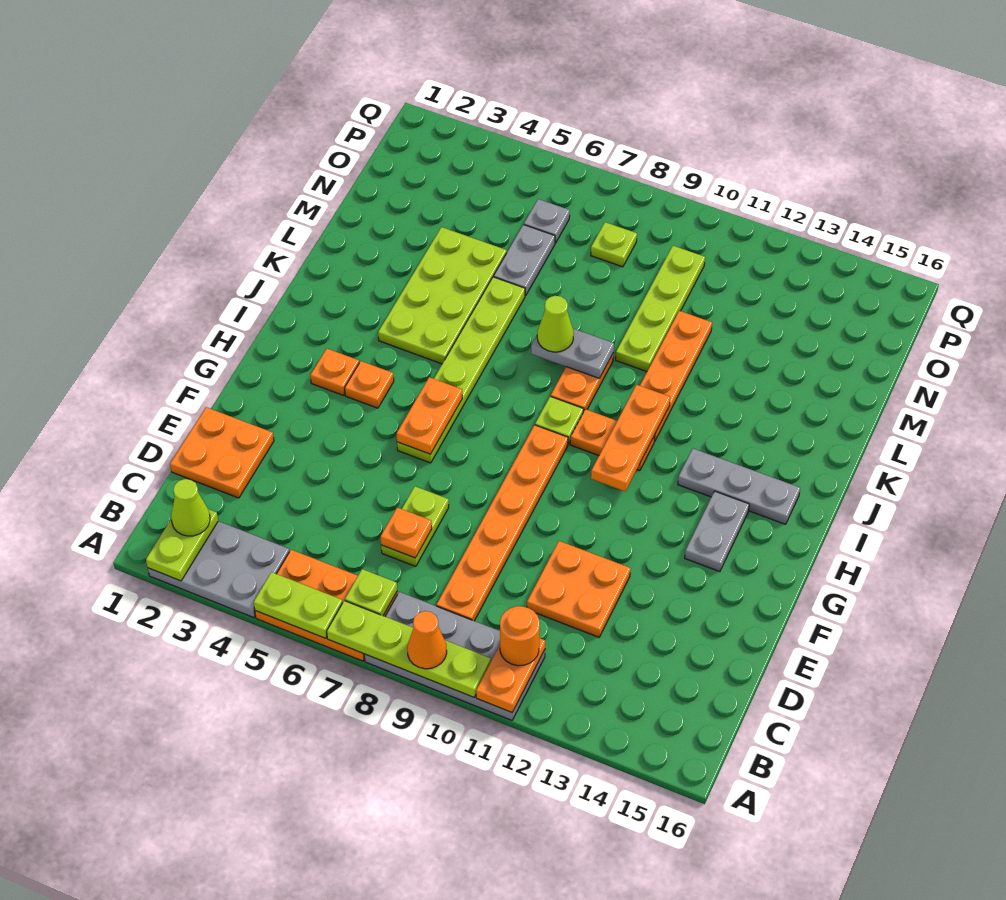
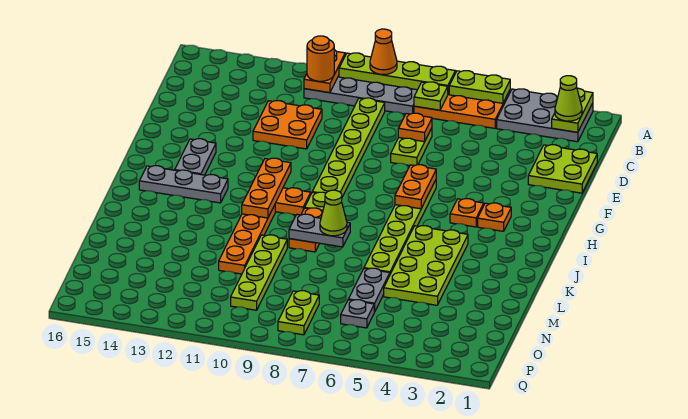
orange plate C9:H9 level 1 -> lime plate C9:H9 level 1
orange plate D1:E2 level 1 -> lime plate D1:E2 level 1
lime plate O8 level 1 -> lime plate O8:P8 level 1

